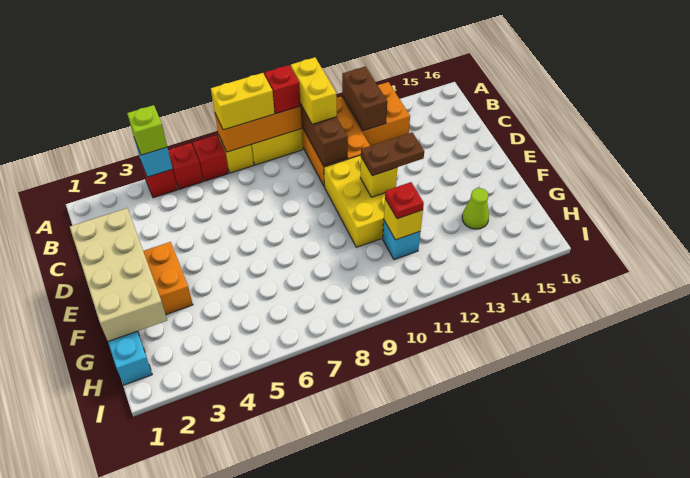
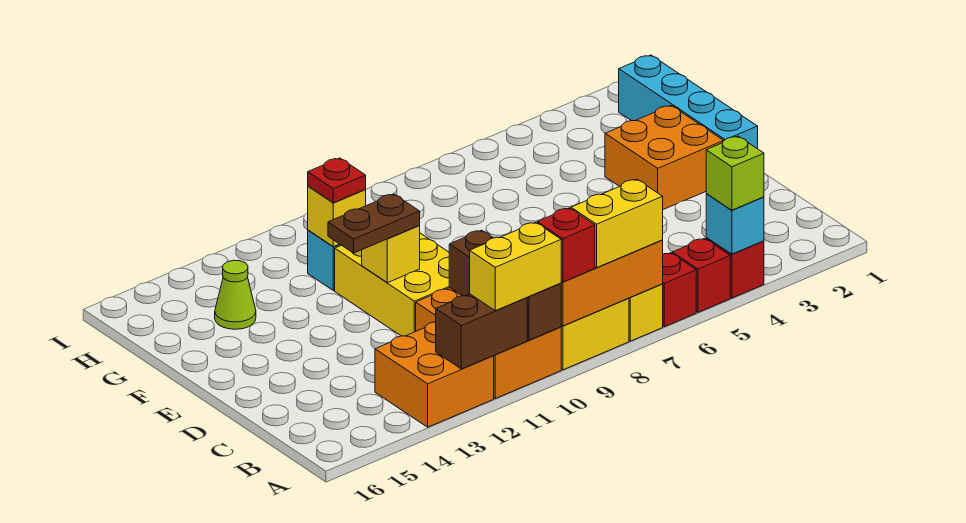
yellow brick A10:B10 level 3 -> yellow brick A10:A11 level 3
brown brick A12:B12 level 2 -> brown brick A11:A12 level 2
tan brick D1:G2 level 2 -> none

